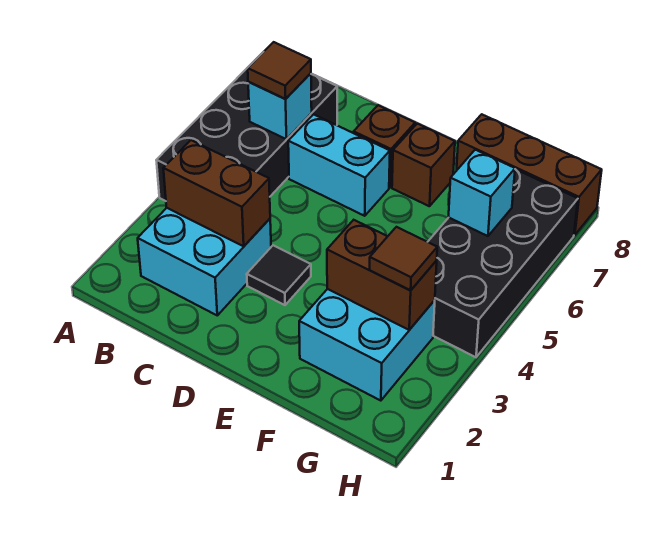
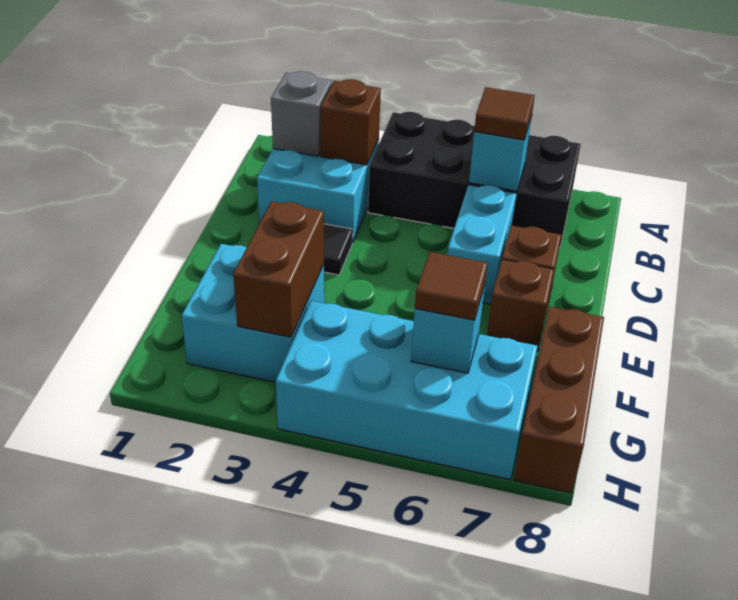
none -> grey brick B2 level 2
brown brick B3:C3 level 2 -> brown brick B3 level 2
brown tile G3 level 3 -> brown tile G6 level 3
black brick G4:H7 level 1 -> cyan brick G4:H7 level 1

